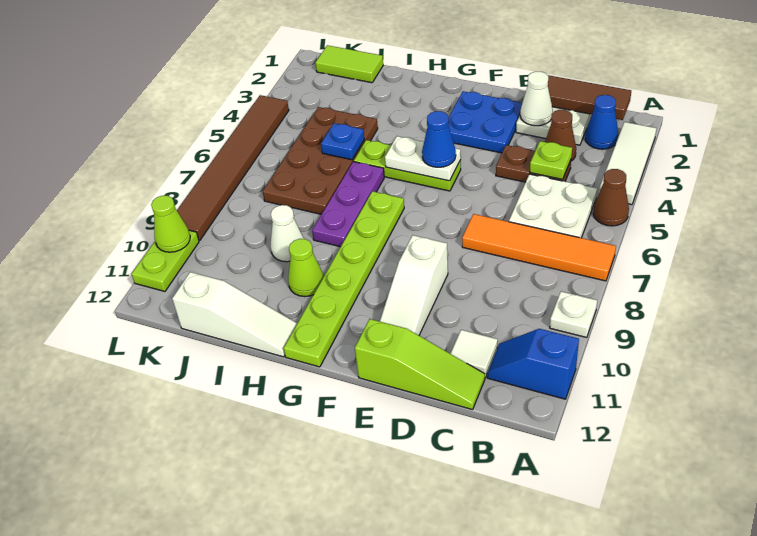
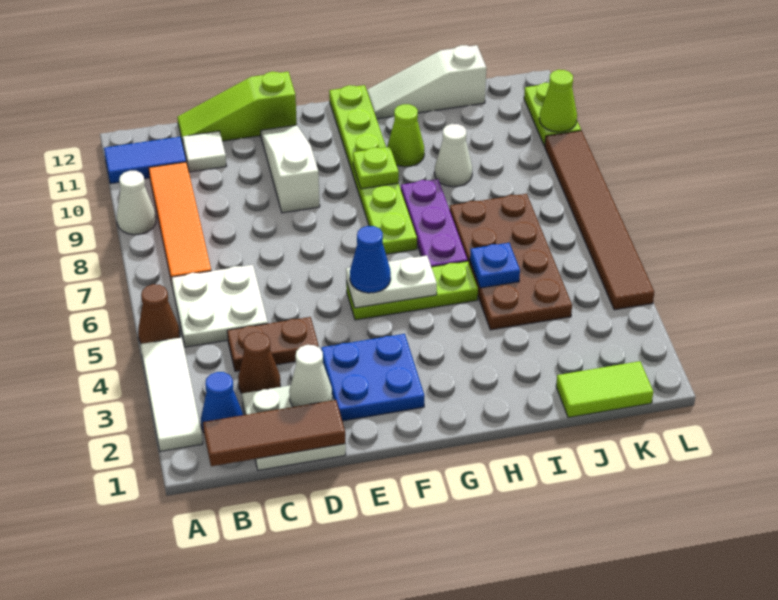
orange tile A7:D7 level 1 -> orange tile B7:B10 level 1
white plate A9 level 1 -> white cone A9 level 1
blue slope A11:B11 level 1 top A -> blue tile A11:B11 level 1
lime plate C4 level 2 -> lime plate G9 level 2

